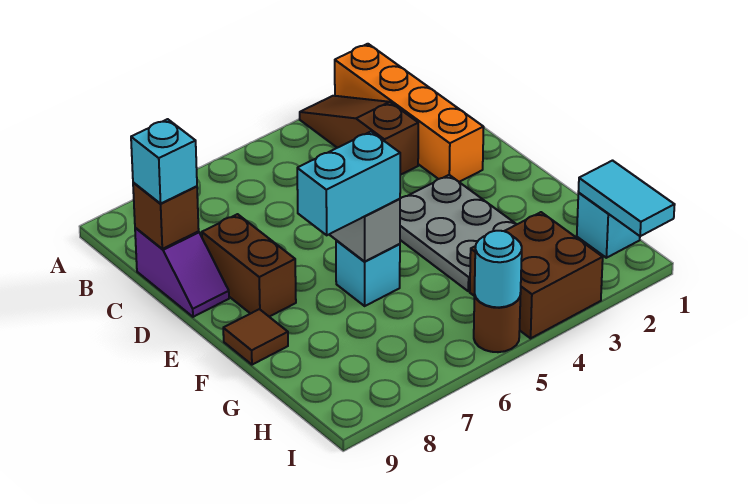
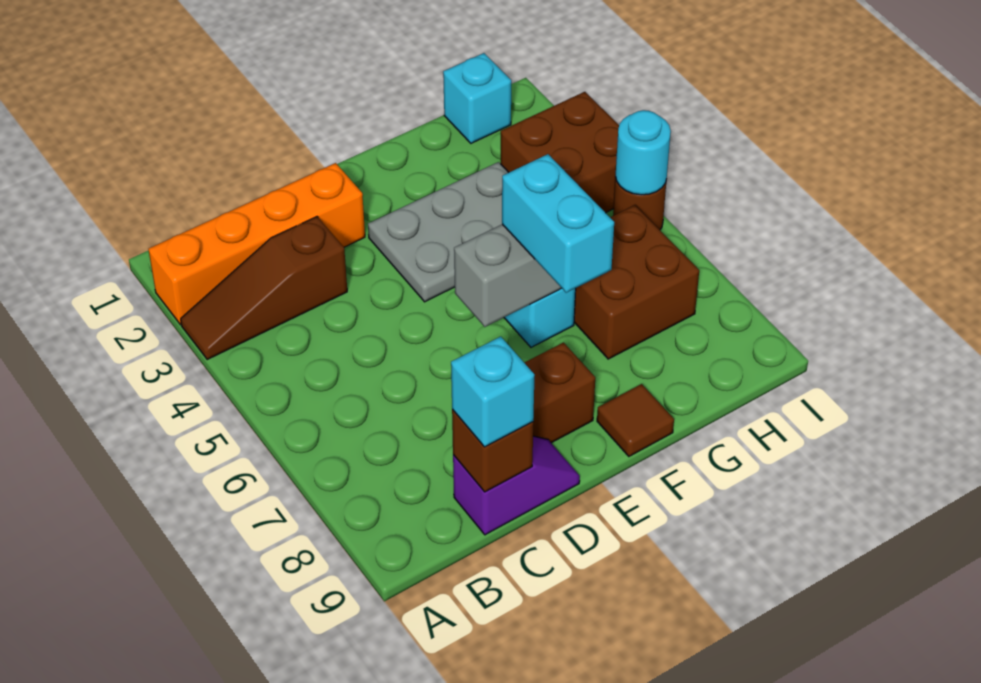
none -> brown brick G6:H7 level 1
cyan tile H1:I1 level 2 -> none

